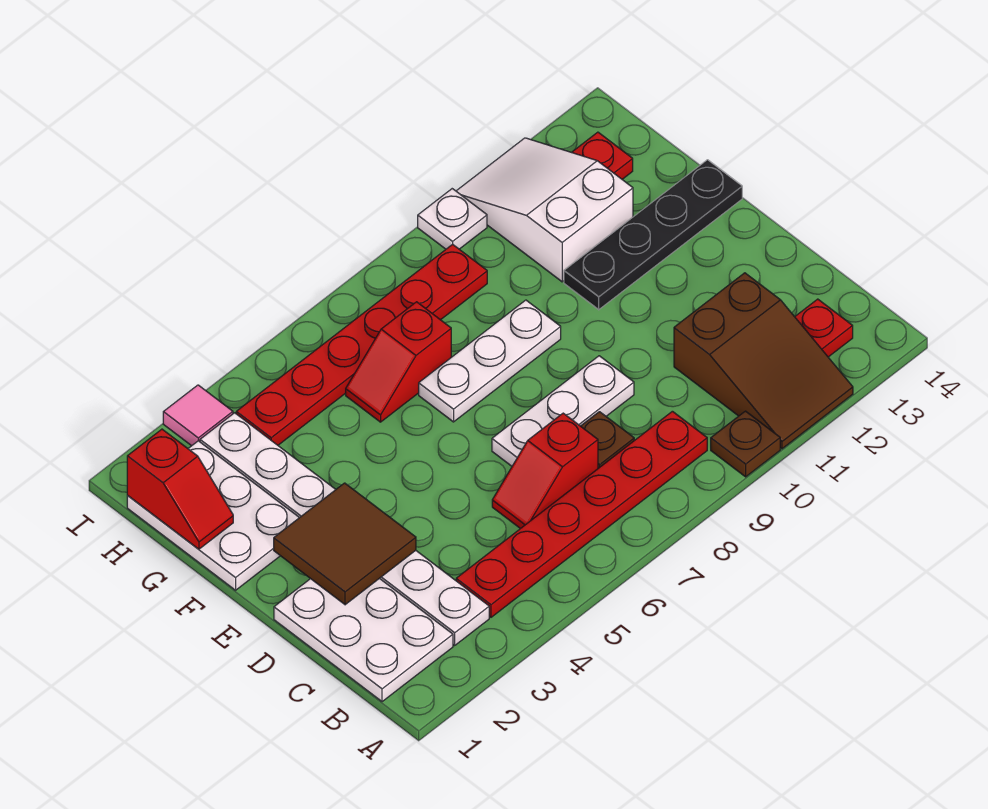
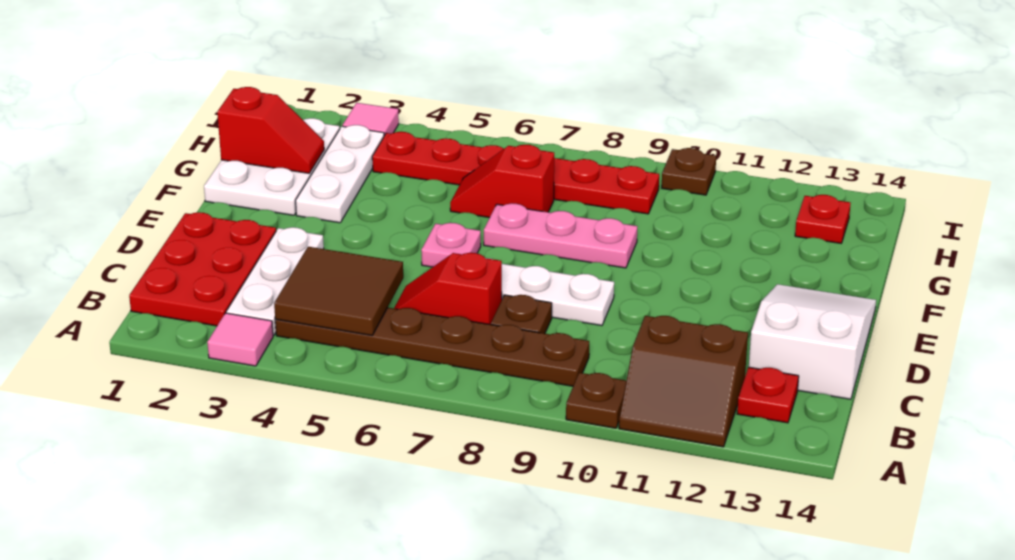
none -> pink tile A3 level 1
brown slope A11:C12 level 1 top C -> brown slope A11:B12 level 1 top B
white plate B1:D2 level 1 -> red plate B1:D2 level 1
red plate B4:B9 level 1 -> brown plate B4:B9 level 1
brown tile D2:E3 level 2 -> brown tile B4:C5 level 2
none -> pink plate E6 level 1
white plate F7:F9 level 1 -> pink plate F7:F9 level 1
black plate F11:F14 level 1 -> none
red slope G1:H1 level 2 top H -> red slope G1:G2 level 2 top 1
white slope G11:I12 level 1 top G -> white slope C13:E14 level 1 top C
white plate I10 level 1 -> brown plate I10 level 1

